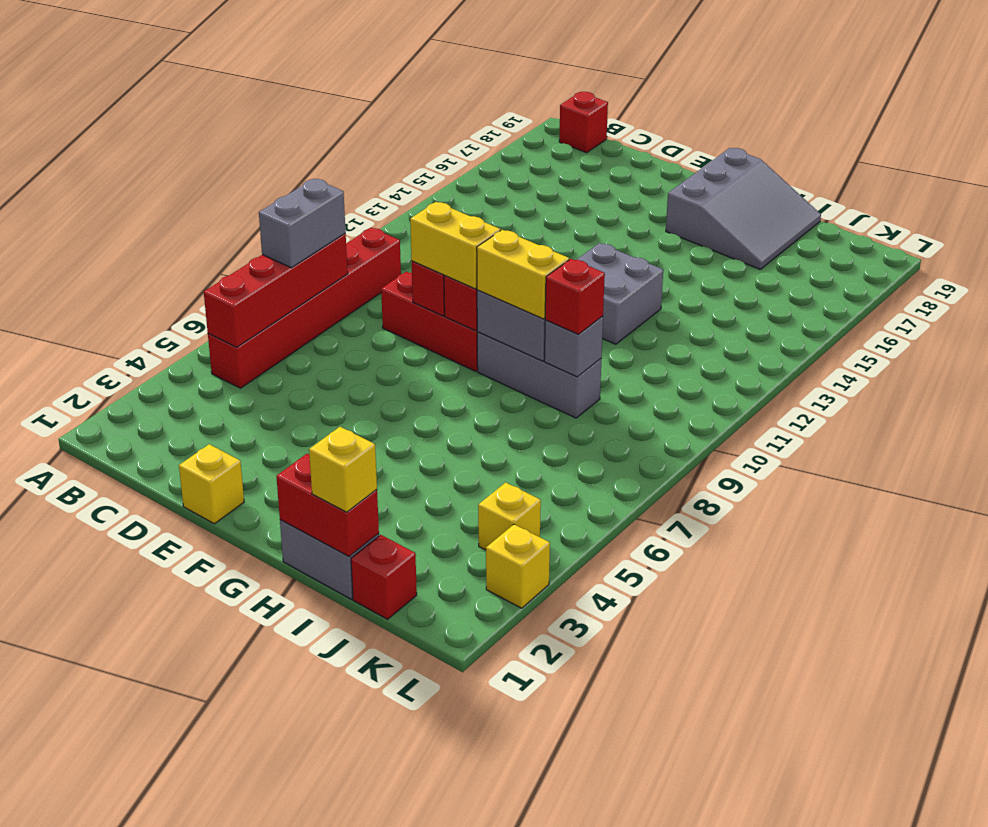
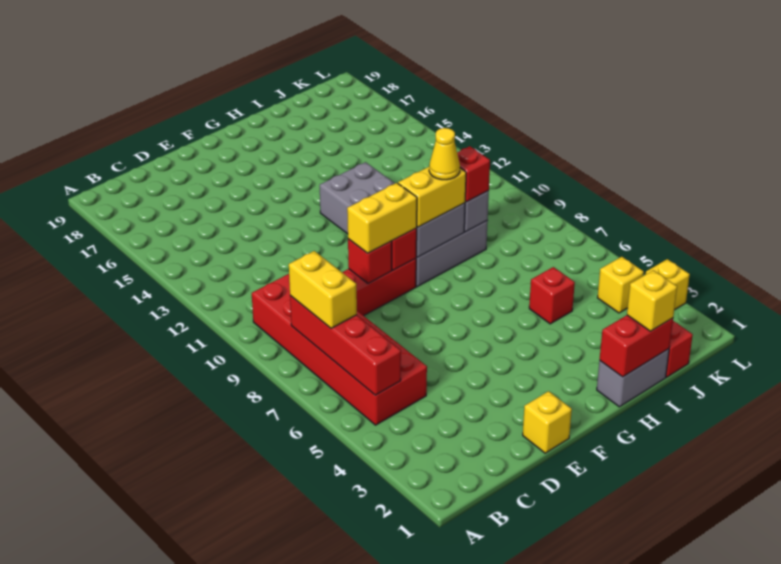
red brick B5:B10 level 1 -> red brick B5:C10 level 1
grey brick B7:B8 level 3 -> yellow brick B7:B8 level 3
red brick B19 level 1 -> red brick I5 level 1
grey slope G17:I19 level 1 top G -> none
none -> yellow cone H9 level 4

